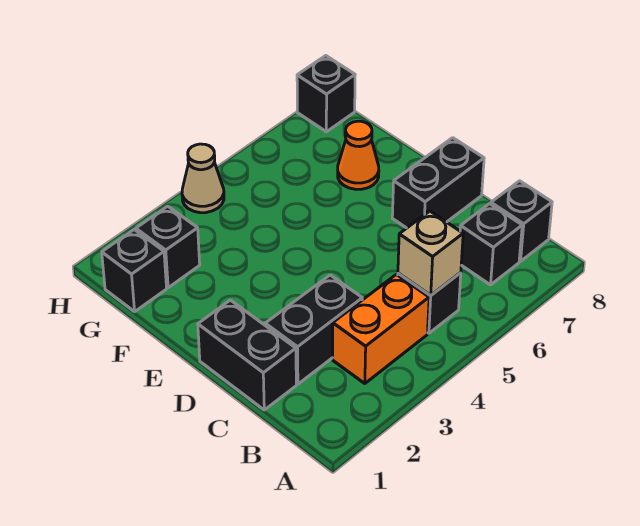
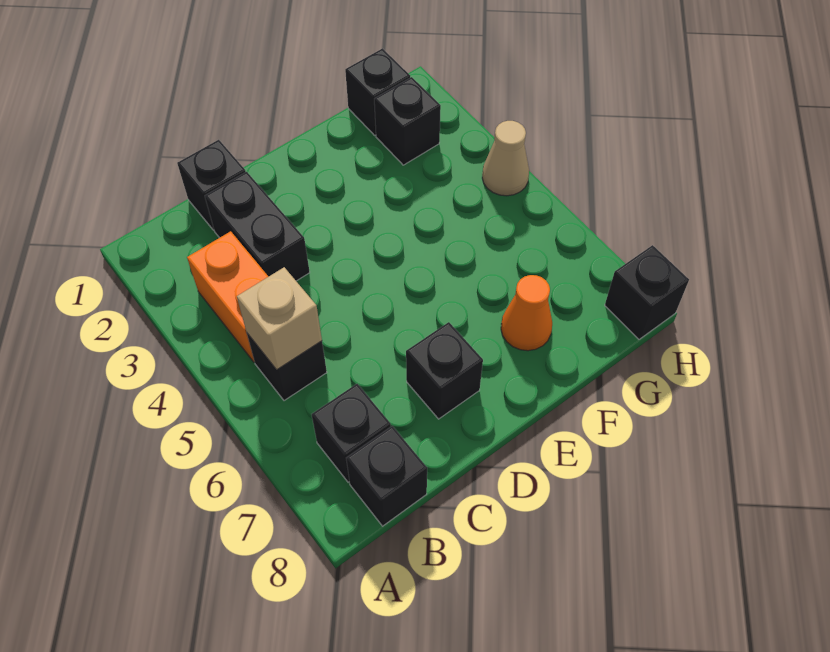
black brick C1:D1 level 1 -> black brick C1 level 1
black brick D7:D8 level 1 -> black brick D7 level 1

